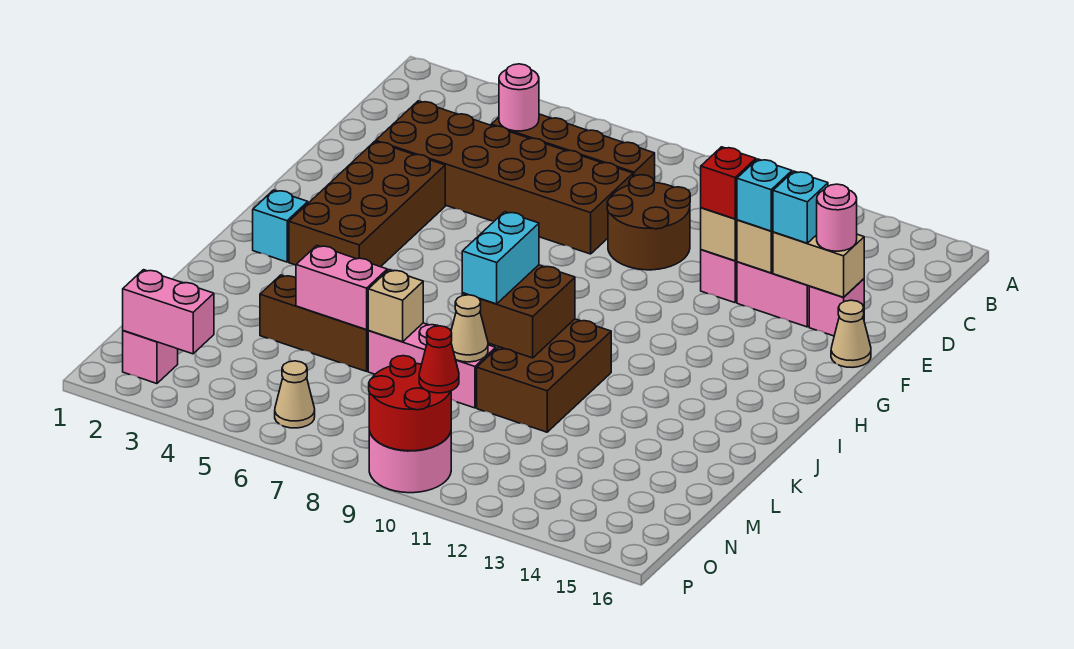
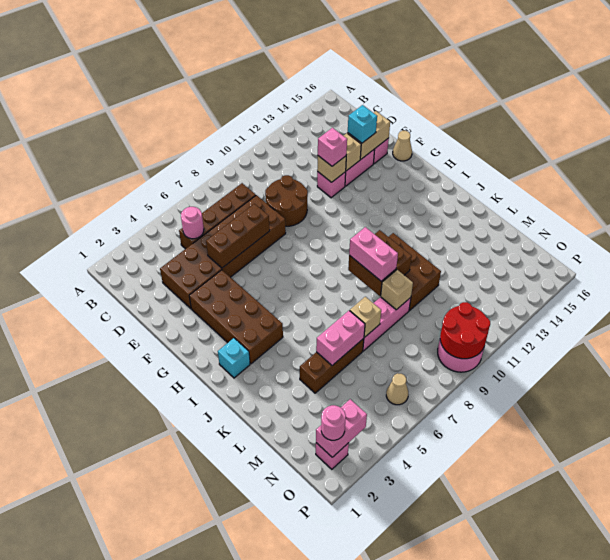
none -> brown brick E5:E7 level 2
red brick E12 level 3 -> pink brick E12 level 3
cyan brick E13 level 3 -> none
pink round brick E15 level 3 -> pink round brick O2 level 3
cyan brick J9:K9 level 3 -> pink brick J9:K9 level 3
tan cone L9 level 2 -> tan brick L9 level 2
red cone O10 level 3 -> none

